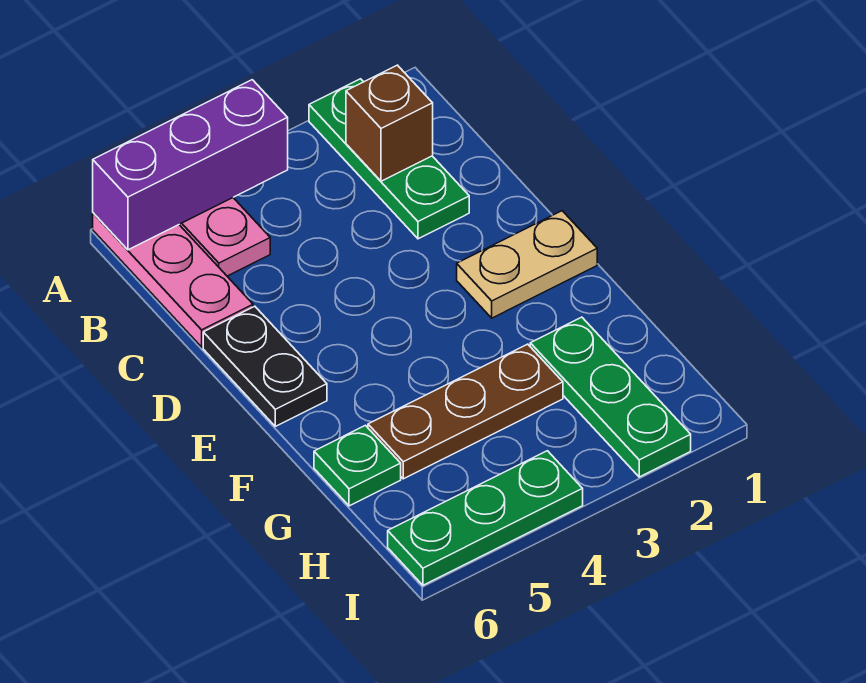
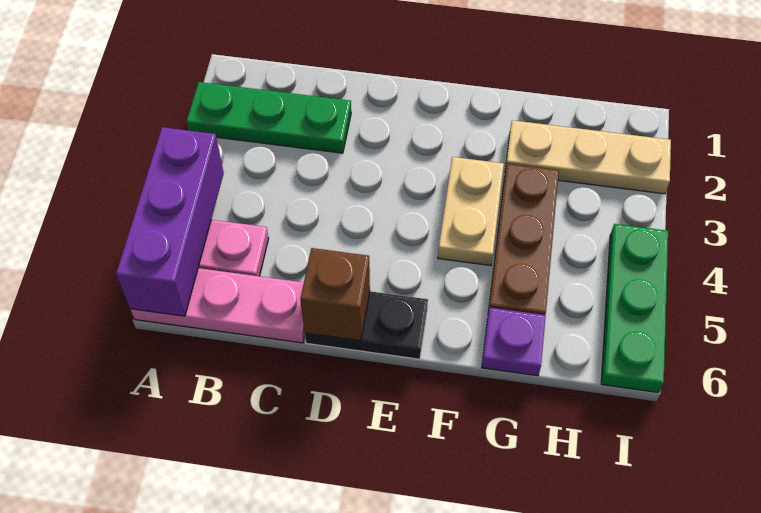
brown brick B2 level 2 -> brown brick D6 level 2
tan plate E1:E2 level 1 -> tan plate F3:F4 level 1
green plate G2:I2 level 1 -> tan plate G2:I2 level 1
green plate G6 level 1 -> purple plate G6 level 1

